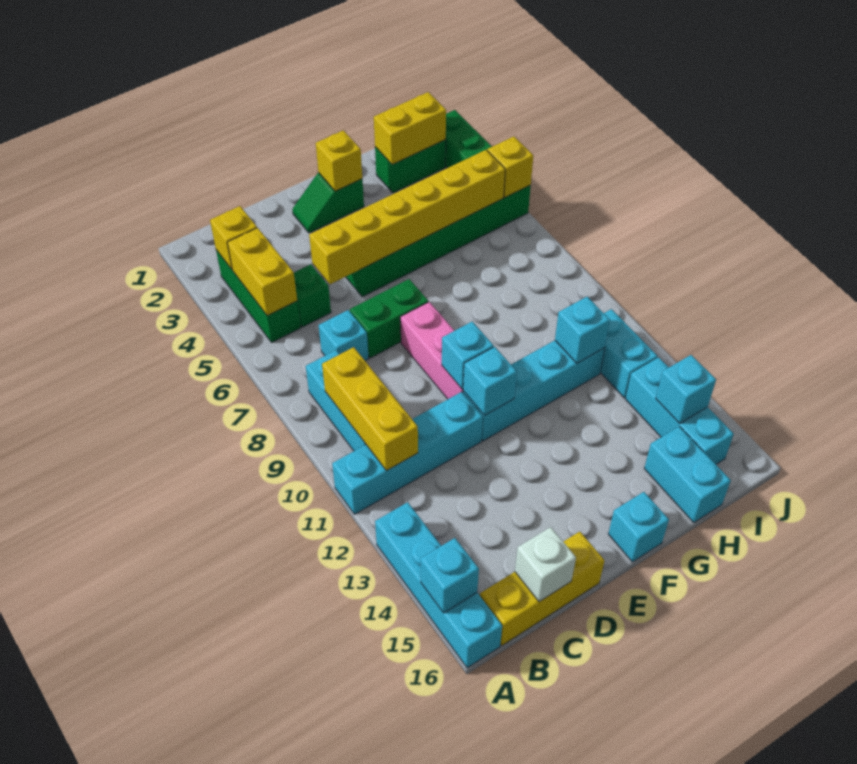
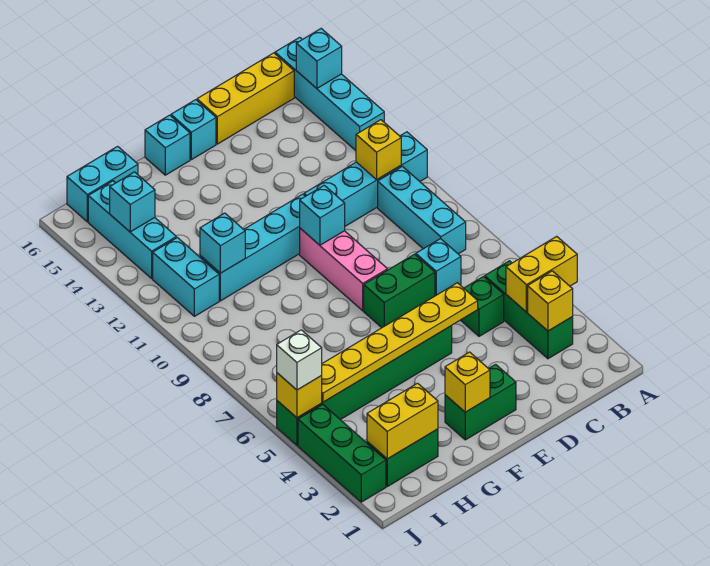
yellow brick B4:B5 level 2 -> yellow brick A4:B4 level 2
yellow brick B9:B11 level 2 -> yellow brick B11 level 2
white brick C16 level 2 -> white brick J5 level 3
yellow brick D5:I5 level 2 -> yellow plate D5:I5 level 2
green slope E2:F2 level 1 top F -> green brick E2:F2 level 1
cyan brick E11 level 2 -> cyan brick E16 level 1
cyan brick H15:H16 level 1 -> cyan brick H16:I16 level 1

